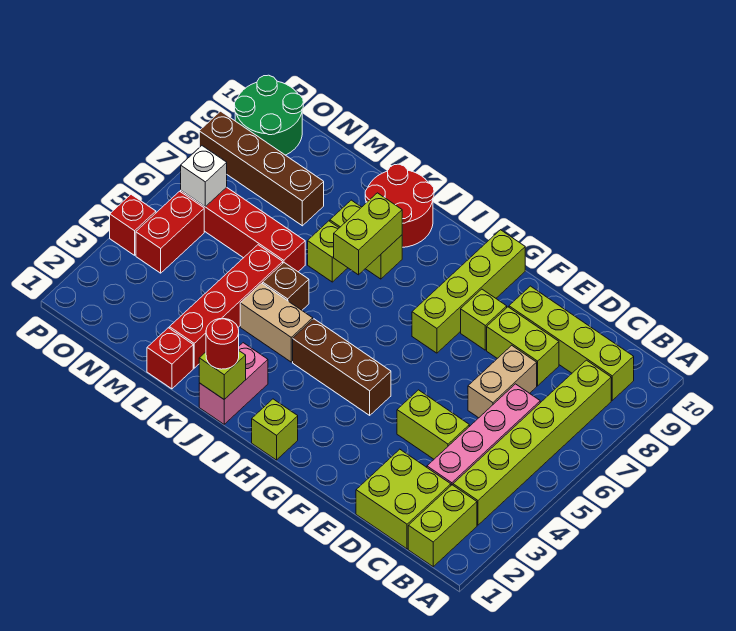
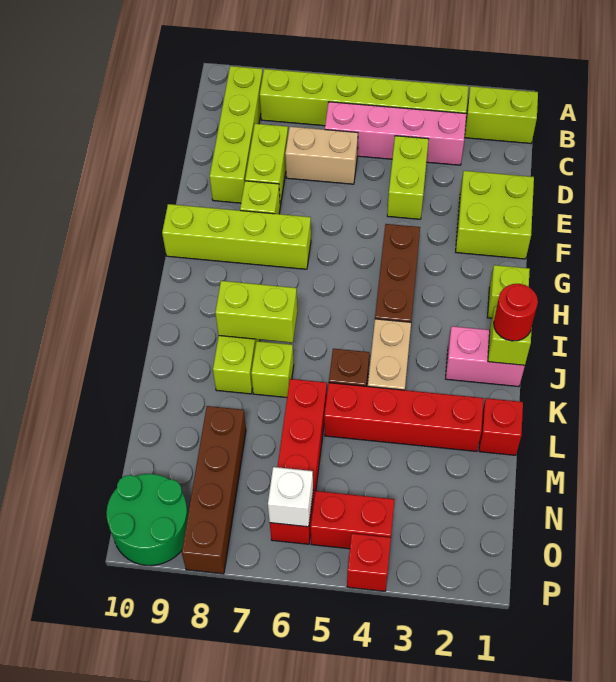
lime brick C1:D2 level 1 -> lime brick E1:F2 level 1
red round brick J9:K10 level 1 -> none

